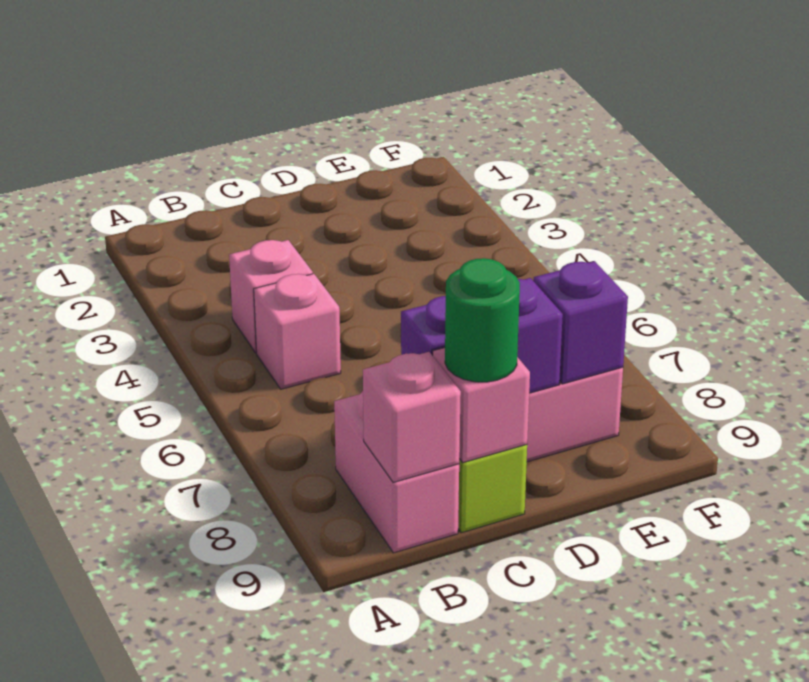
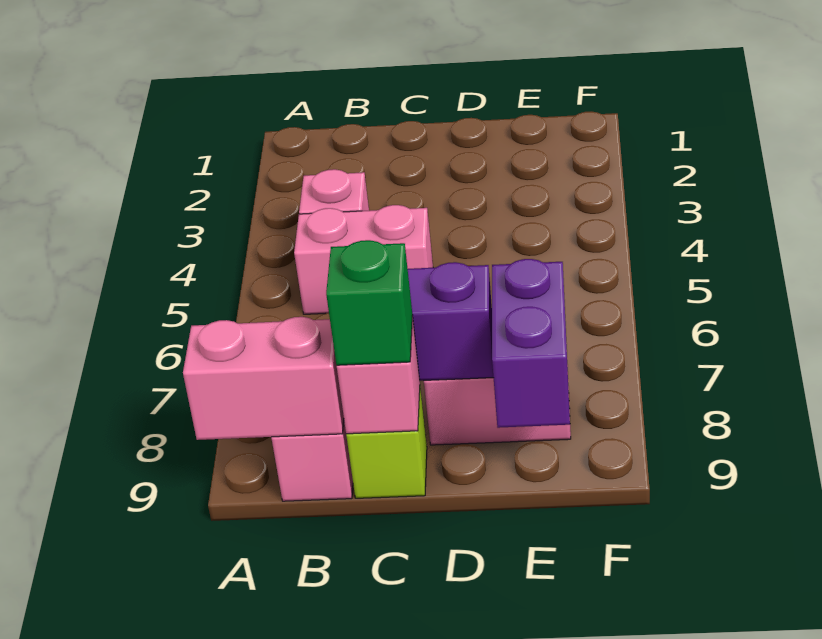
pink brick B5 level 1 -> pink brick B5:C5 level 1
pink brick B9 level 2 -> pink brick A9:B9 level 2
green round brick C9 level 3 -> green brick C9 level 3
purple brick E8 level 2 -> purple brick E8:E9 level 2

